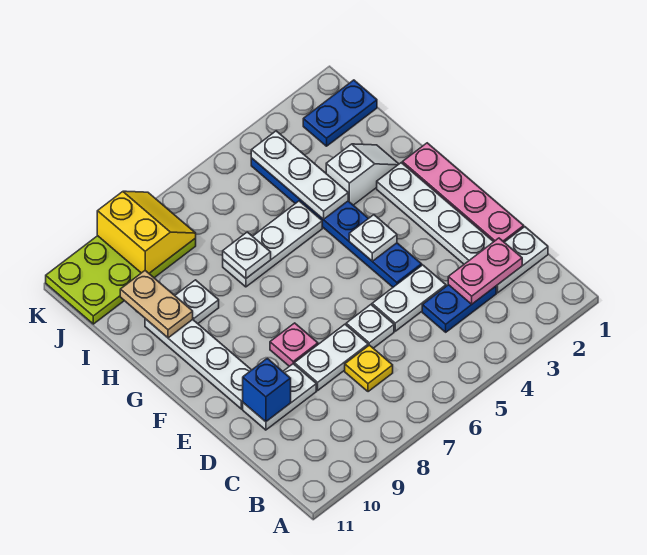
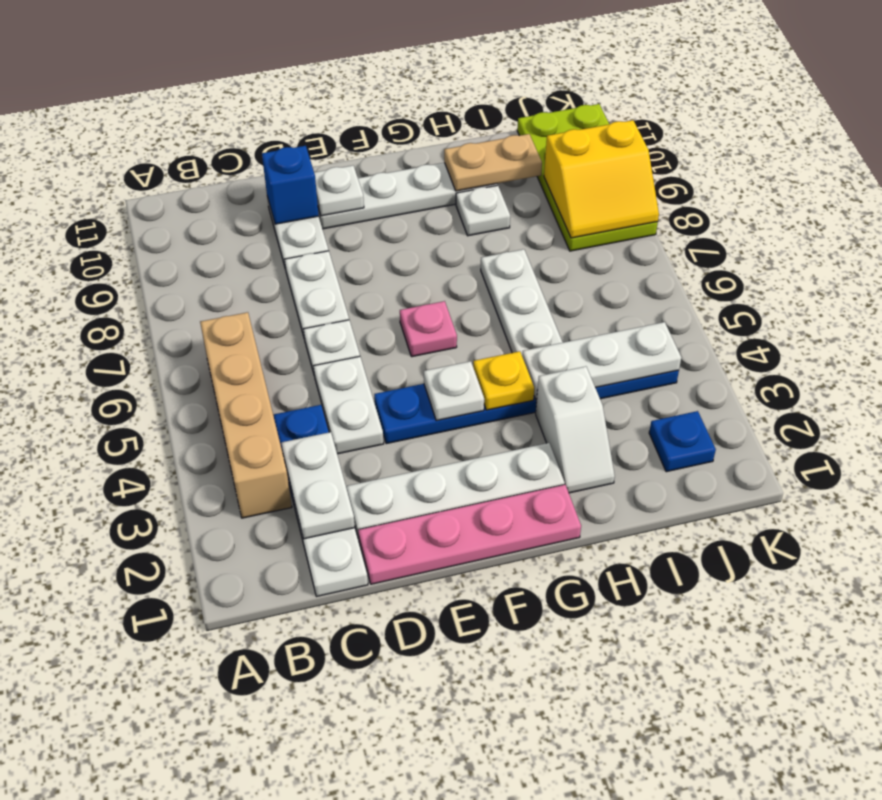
none -> tan brick B3:B6 level 1
pink plate C2:C3 level 2 -> white plate C2:C3 level 2
yellow plate C7 level 1 -> yellow plate G4 level 2
pink plate E8 level 1 -> pink plate F6 level 1
white plate H7 level 2 -> white plate E10 level 2
blue plate J1:J2 level 1 -> blue plate J2 level 1

